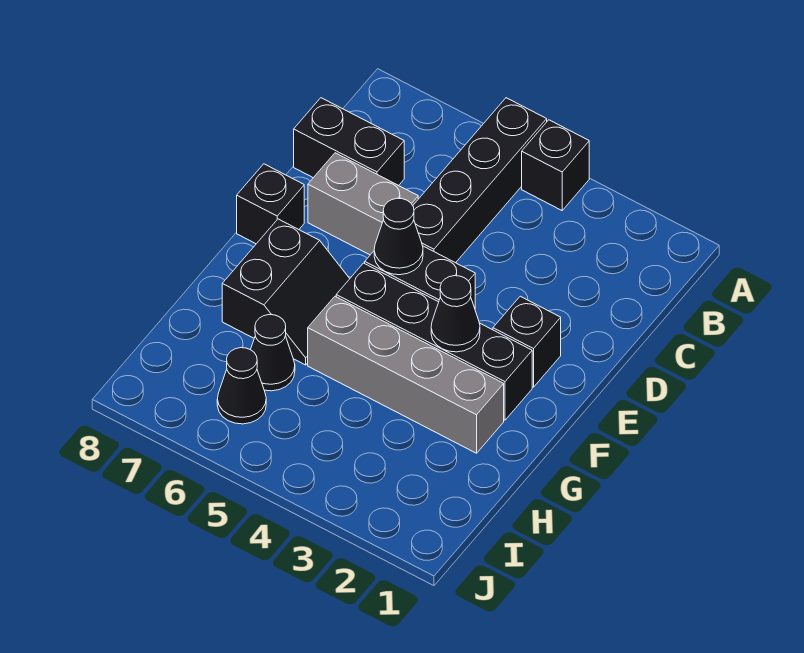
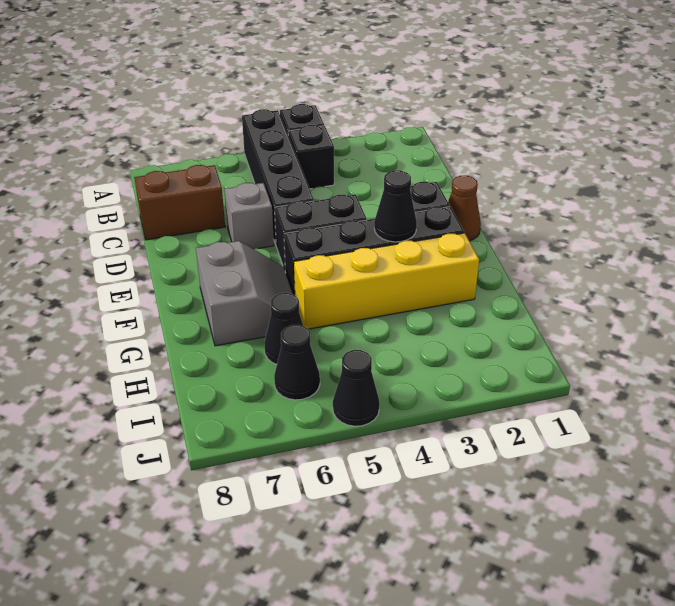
black brick C7:C8 level 1 -> brown brick C7:C8 level 1
grey brick D6:D7 level 1 -> grey brick D6 level 1
none -> brown cone E1 level 1
black cone E5 level 2 -> black cone J5 level 1
black brick E8 level 1 -> black brick B4 level 1
black slope F6:G7 level 1 top 7 -> grey slope F6:G7 level 1 top 7
grey brick G2:G5 level 1 -> yellow brick G2:G5 level 1

